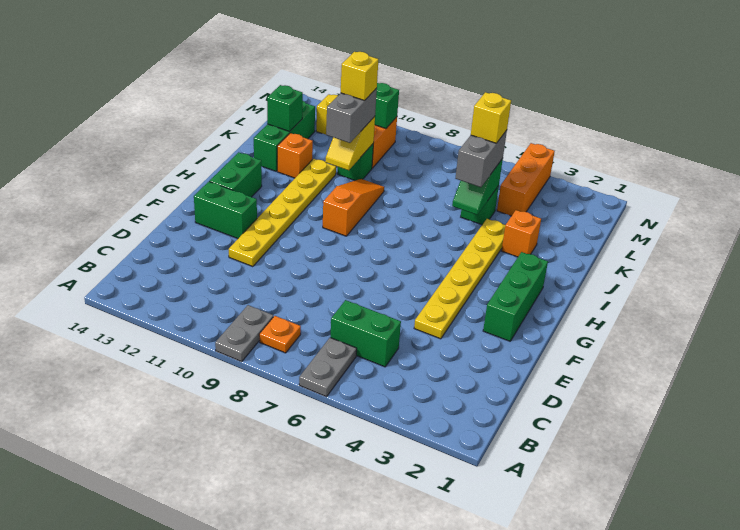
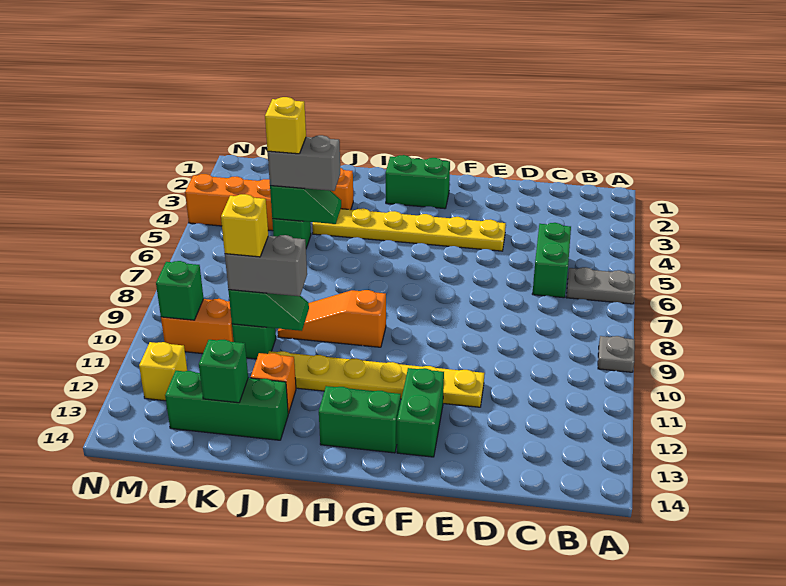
grey plate A9:B9 level 1 -> grey plate A9 level 1
orange plate B8 level 1 -> none
green brick F2:H2 level 1 -> green brick G2:H2 level 1
yellow slope J10:K10 level 2 top K -> green slope J10:K10 level 2 top K

